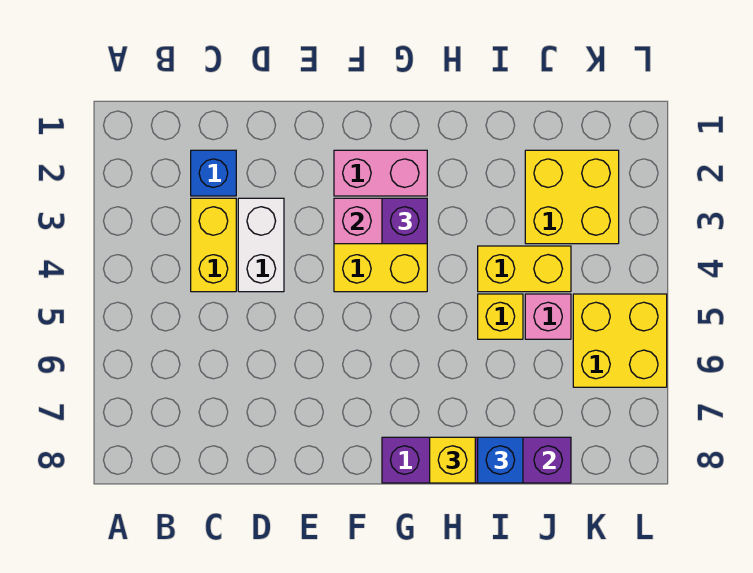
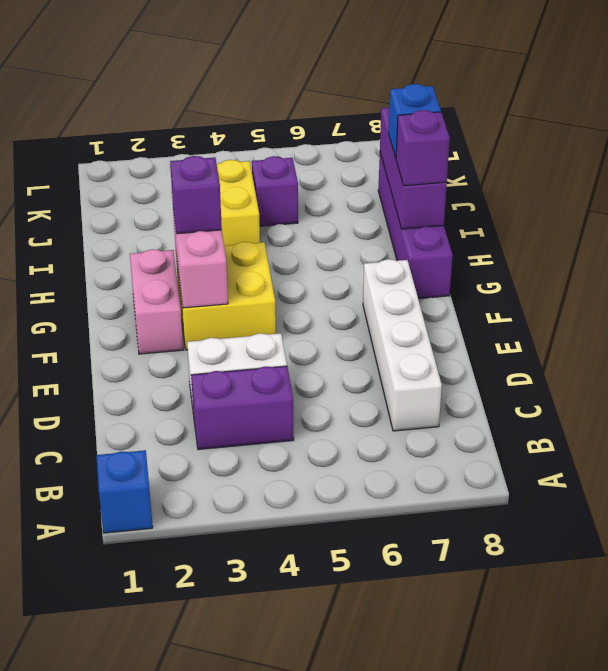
blue brick C2 level 1 -> blue brick A1 level 1
yellow brick C3:C4 level 1 -> purple brick C3:C4 level 1
none -> white brick C7:F7 level 1
yellow brick H8 level 3 -> purple brick H8 level 3
yellow brick I5 level 1 -> none
yellow brick J2:K3 level 1 -> none
pink brick J5 level 1 -> purple brick J5 level 1
yellow brick K5:L6 level 1 -> none

